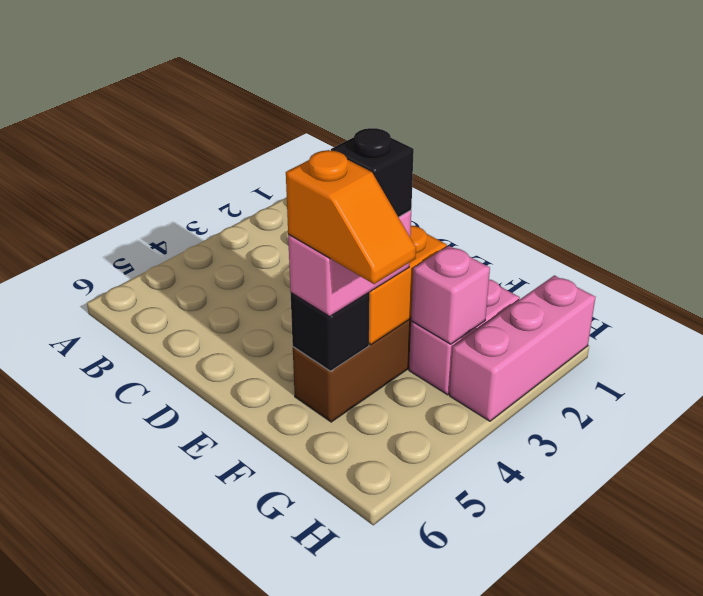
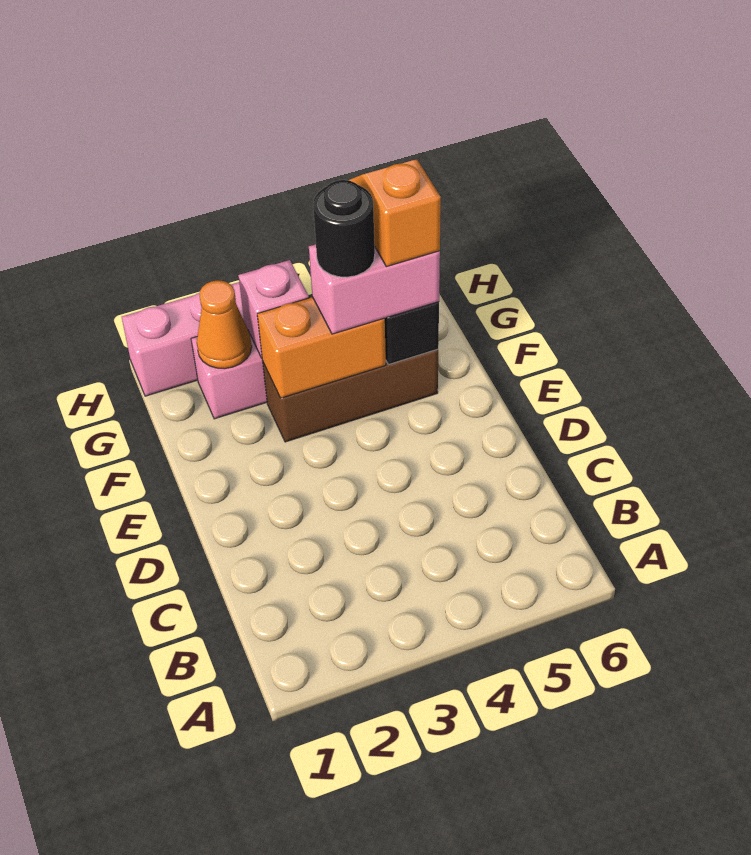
black brick F4 level 4 -> black round brick F4 level 4
none -> orange cone G2 level 2

